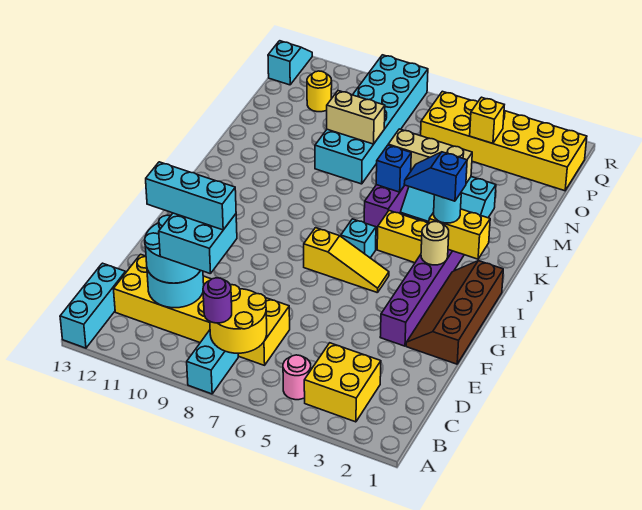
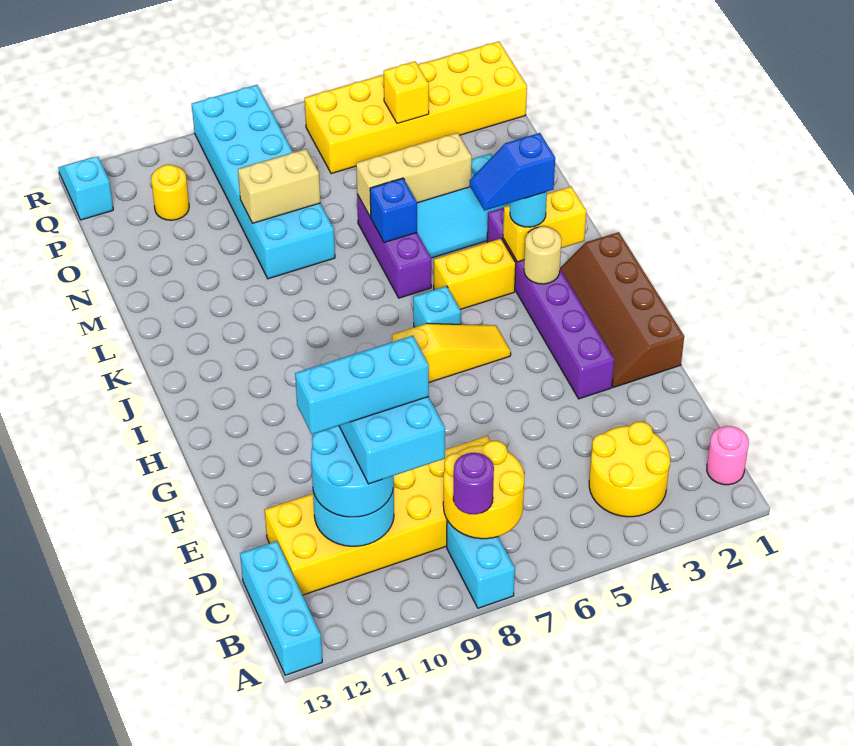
yellow brick B3:C4 level 1 -> yellow round brick B3:C4 level 1
pink round brick B5 level 1 -> pink round brick B1 level 1

